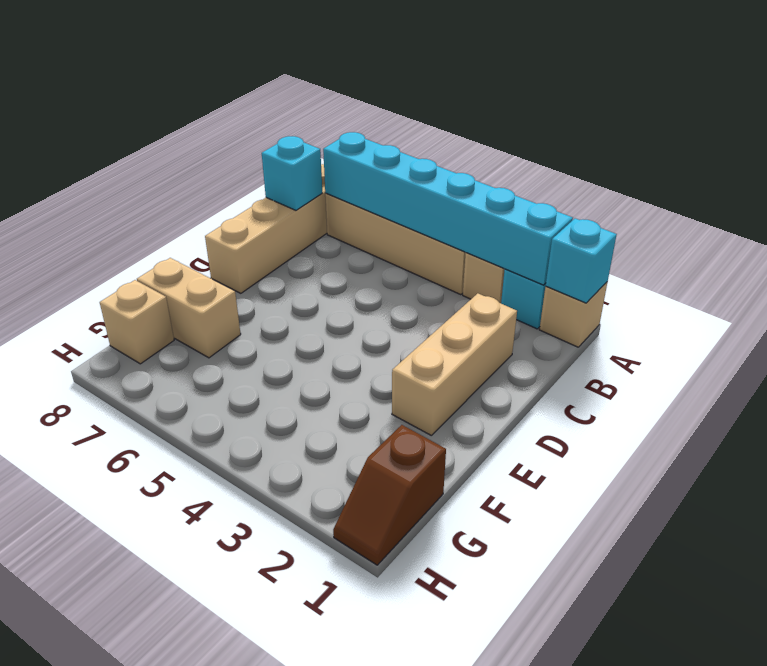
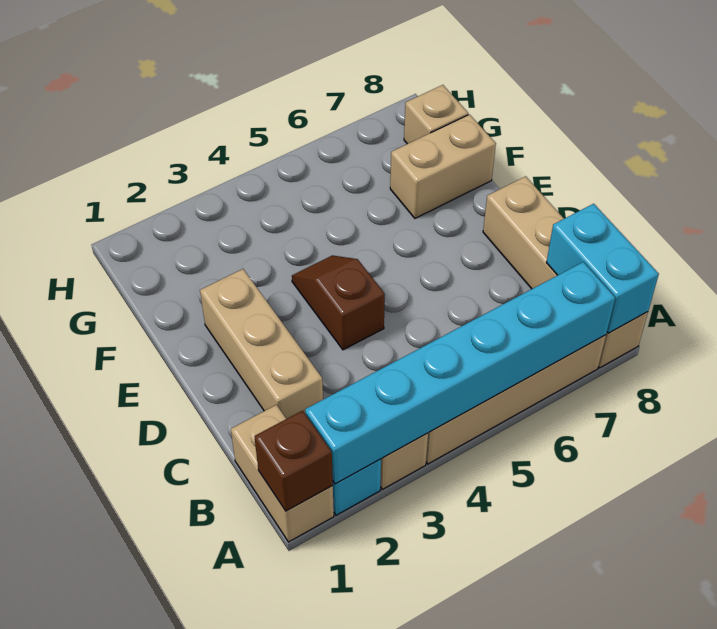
tan brick A1 level 1 -> tan brick A1:B1 level 1
cyan brick A1 level 2 -> brown brick A1 level 2
cyan brick B8 level 2 -> cyan brick A8:B8 level 2
brown slope G1:H1 level 1 top G -> brown slope D4:E4 level 1 top D

